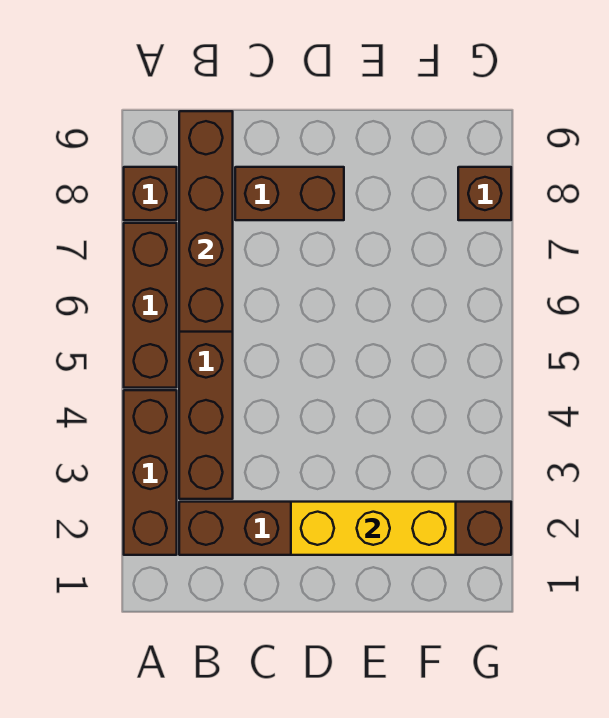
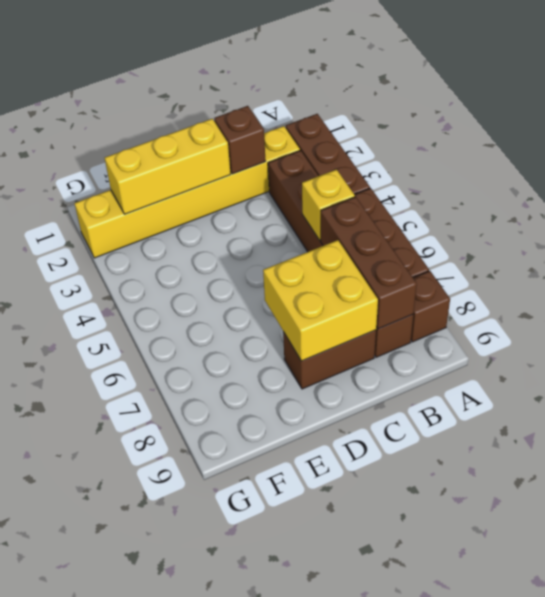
brown brick B2:G2 level 1 -> yellow brick B2:G2 level 1
none -> yellow brick B5 level 2
brown brick B6:B9 level 2 -> brown brick B6:B8 level 2
none -> yellow brick C7:D8 level 2
brown brick G8 level 1 -> brown brick C2 level 2

